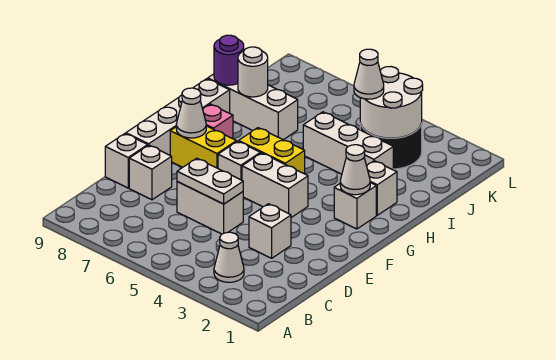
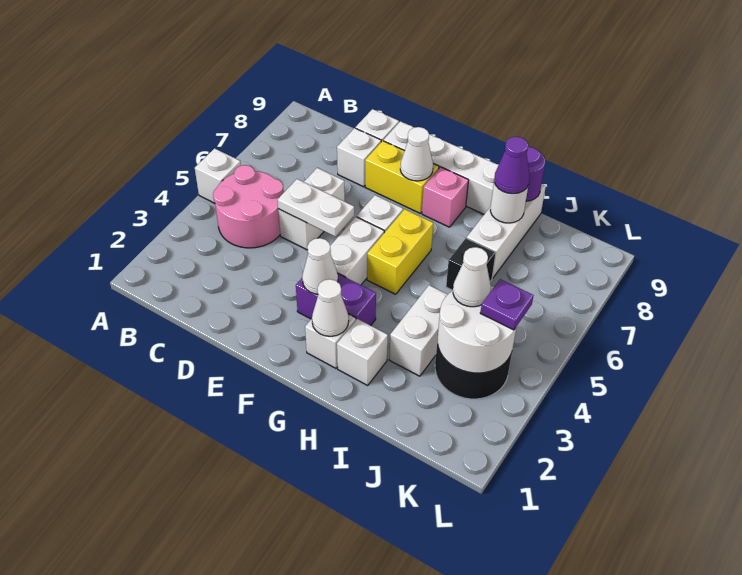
white cone B3 level 1 -> white cone F3 level 2
none -> pink round brick B4:C5 level 1
white brick D3 level 1 -> white brick A5 level 1
white plate D5:D6 level 2 -> white plate D5:E5 level 2
none -> purple brick F3:G3 level 1
yellow brick F7:F8 level 1 -> yellow brick E8:F8 level 1
white brick I3:I5 level 1 -> white brick I3:I4 level 1
none -> black brick I6 level 1
none -> purple cone I8 level 3
none -> purple plate K4 level 3

